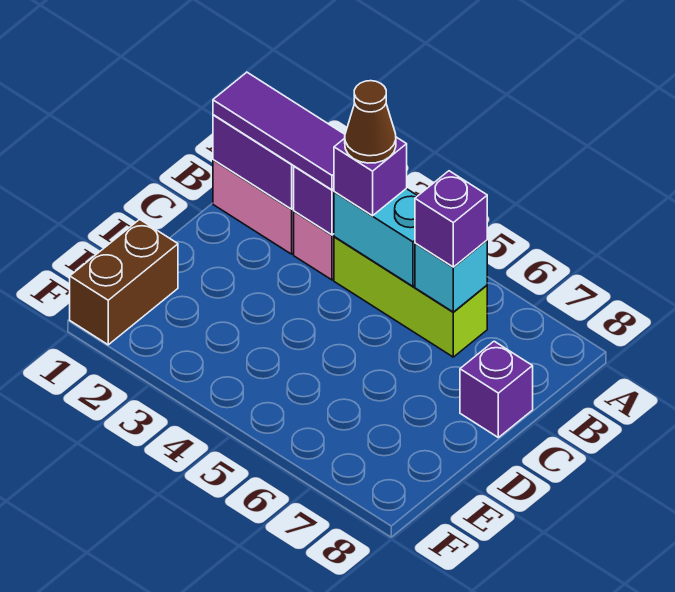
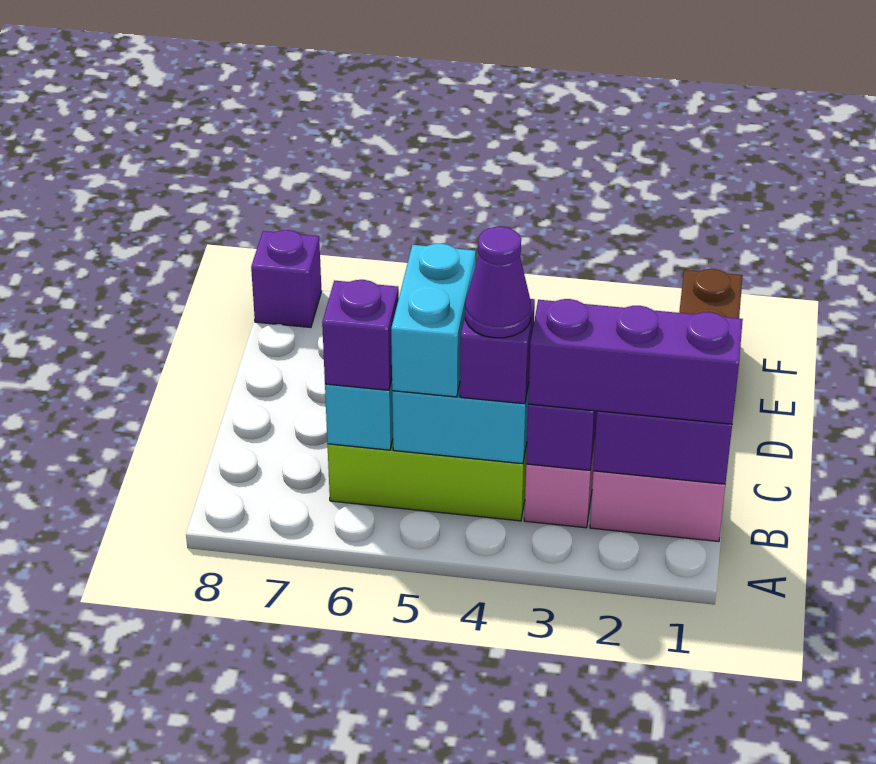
purple tile B1:B3 level 3 -> purple brick B1:B3 level 3
brown cone B4 level 4 -> purple cone B4 level 4
none -> cyan brick B5:C5 level 3
purple brick C8 level 1 -> purple brick F8 level 1

